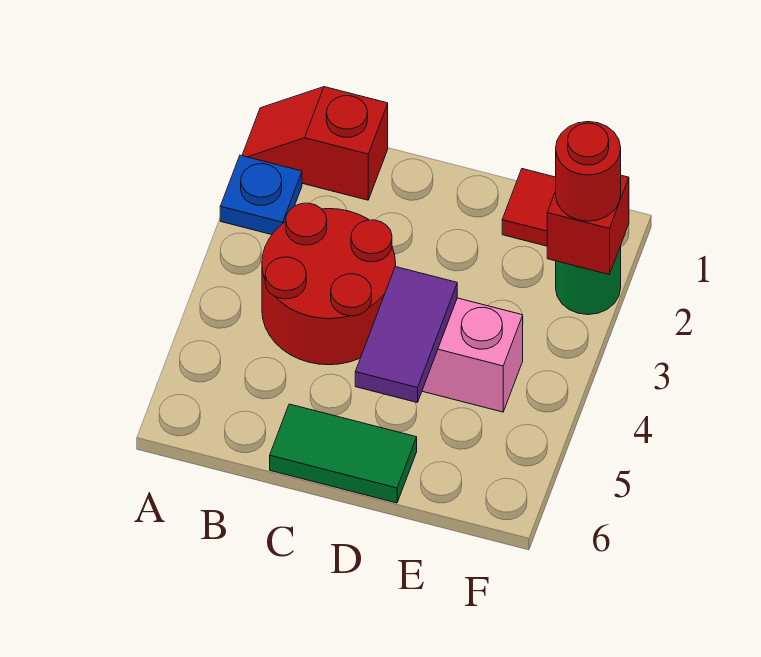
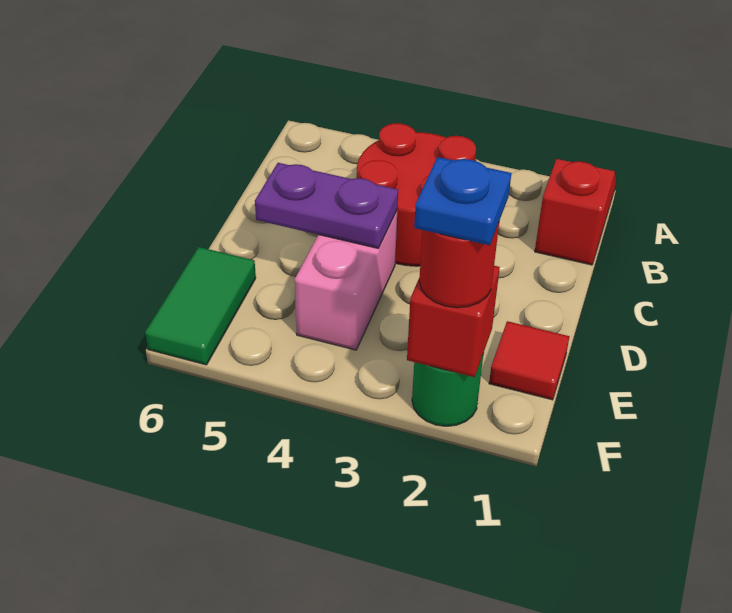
blue plate A2 level 1 -> blue plate F2 level 4
green tile C6:D6 level 1 -> green tile E6:F6 level 1
purple tile D4:D5 level 2 -> purple plate D4:D5 level 2

